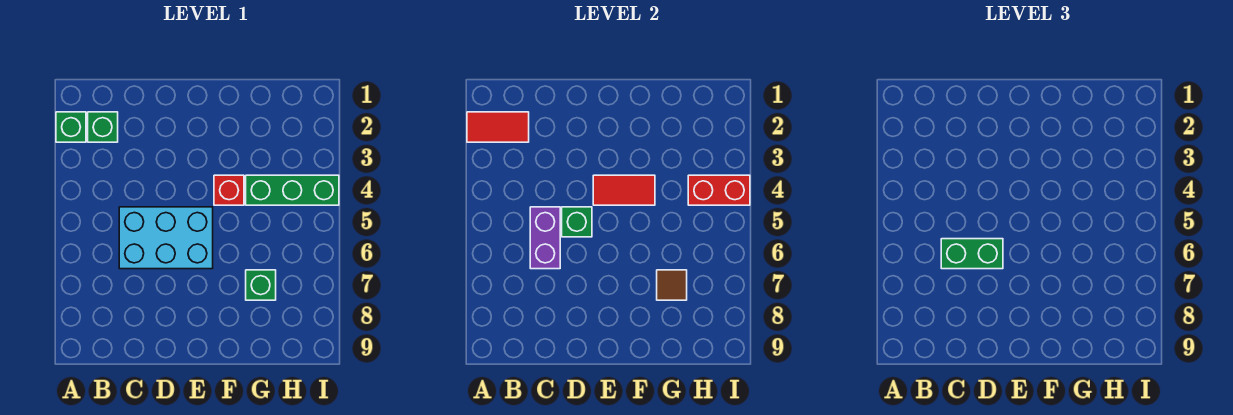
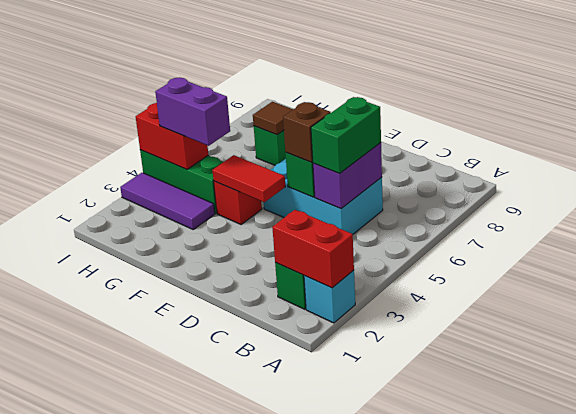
green brick A2 level 1 -> cyan brick A2 level 1
red tile A2:B2 level 2 -> red brick A2:B2 level 2
green brick C6:D6 level 3 -> green brick C5:C6 level 3
none -> brown brick D5 level 3
none -> purple tile G3:I3 level 1
none -> purple brick G4:H4 level 3

